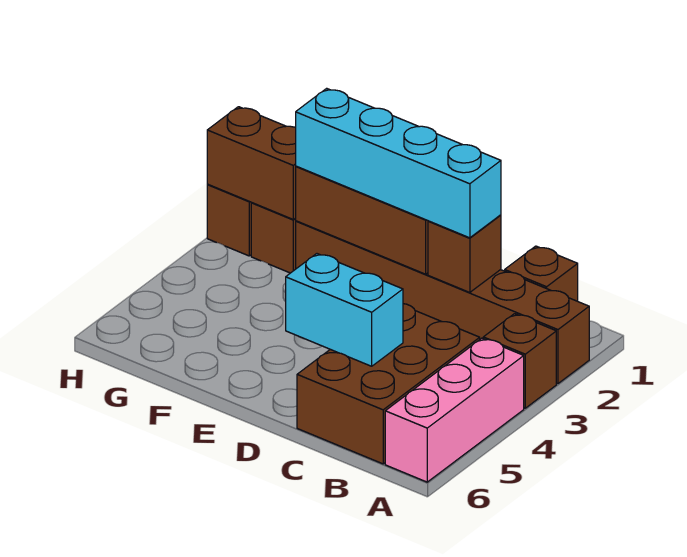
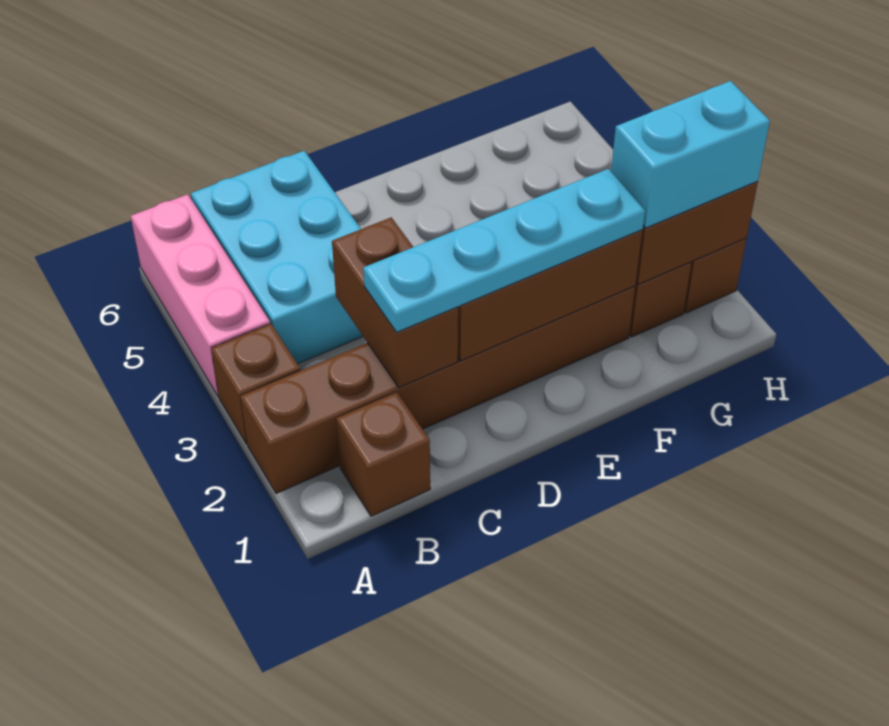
brown brick B4:C6 level 1 -> cyan brick B4:C6 level 1
brown brick C2 level 2 -> brown brick C2:C3 level 2
cyan brick C2:F2 level 3 -> cyan plate C2:F2 level 3
cyan brick C5:D5 level 2 -> cyan brick G2:H2 level 3

